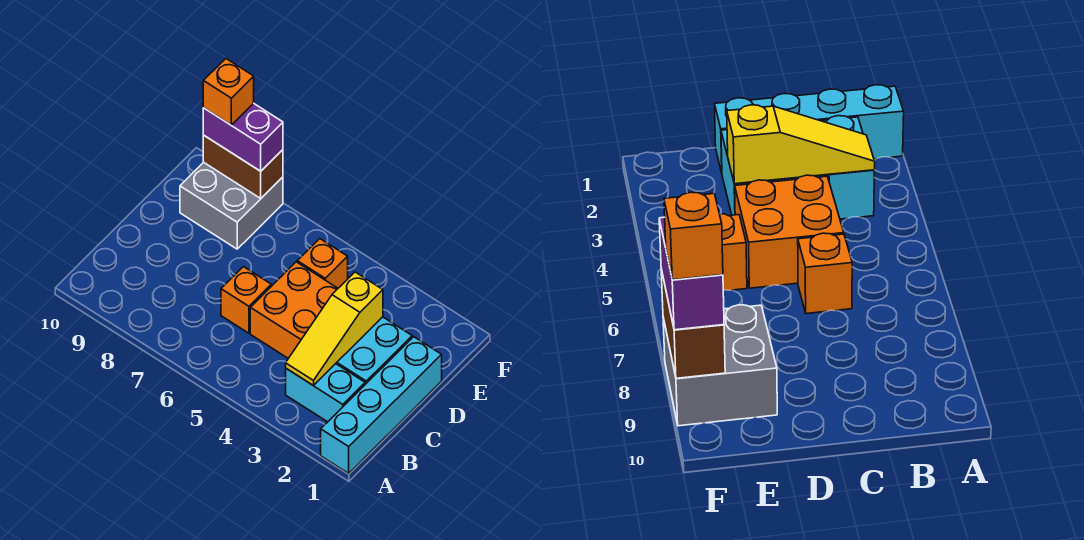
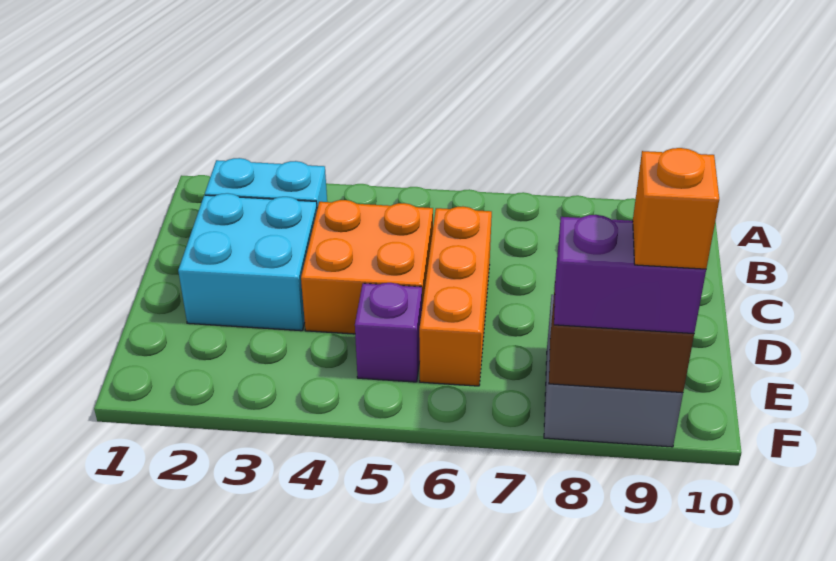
cyan brick A1:D1 level 1 -> none
yellow slope B3:D3 level 2 top D -> none
orange brick C6 level 1 -> orange brick C6:E6 level 1
orange brick E5 level 1 -> purple brick E5 level 1

